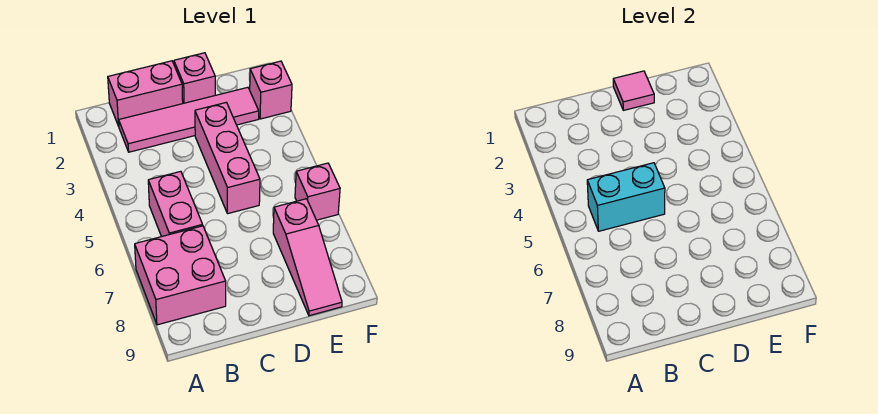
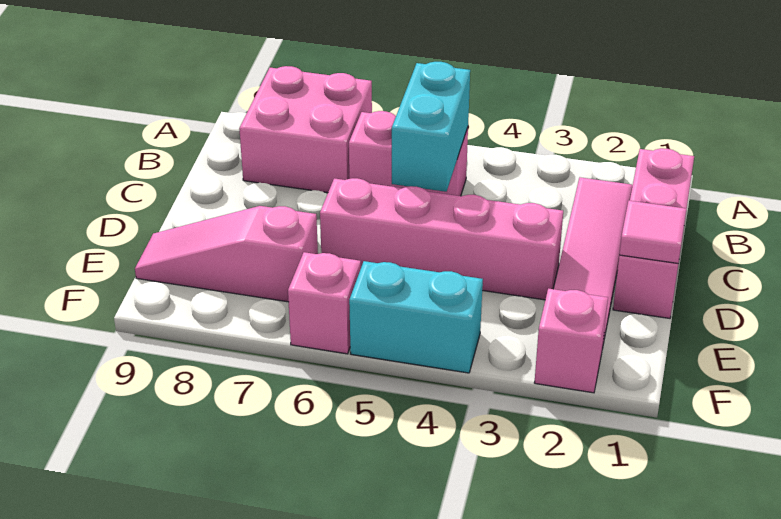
pink brick D3:D5 level 1 -> pink brick D3:D6 level 1
none -> cyan brick F4:F5 level 1

